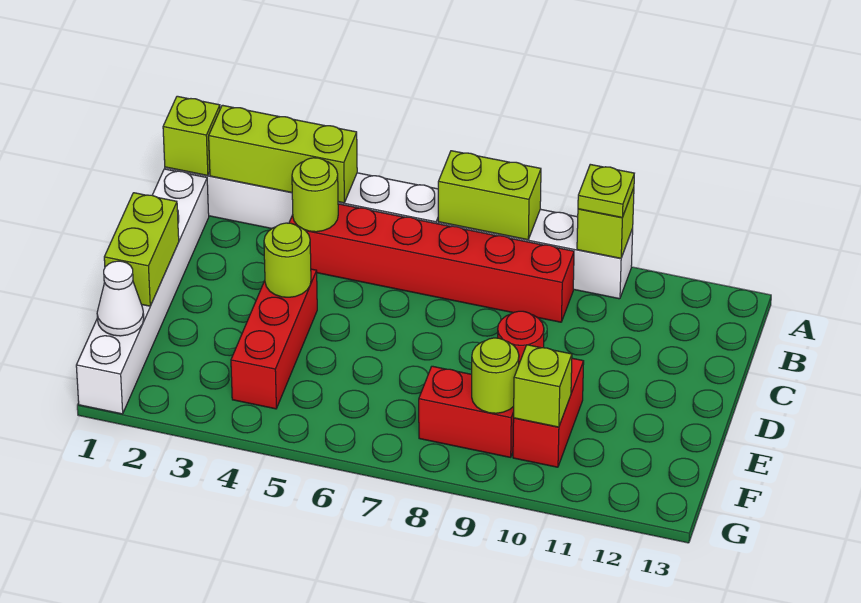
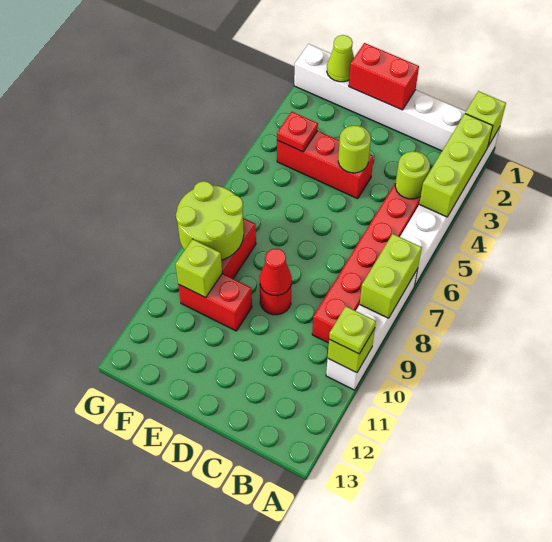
lime brick D1:E1 level 2 -> red brick D1:E1 level 2
none -> red cone D9 level 2
white cone F1 level 2 -> lime cone F1 level 2
none -> red plate F4 level 2
lime round brick F9 level 2 -> lime round brick F8:G9 level 2

